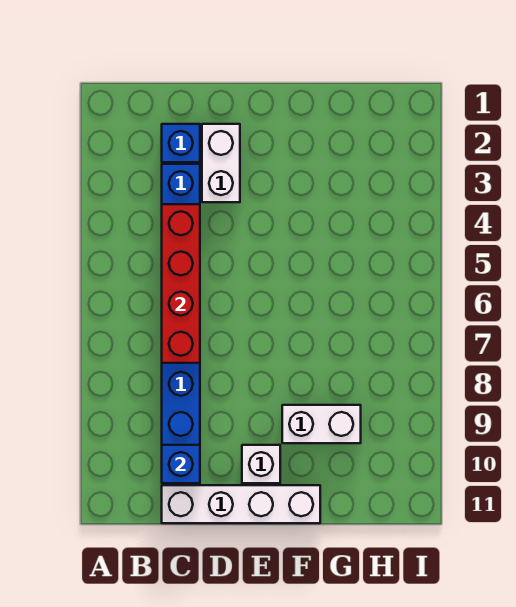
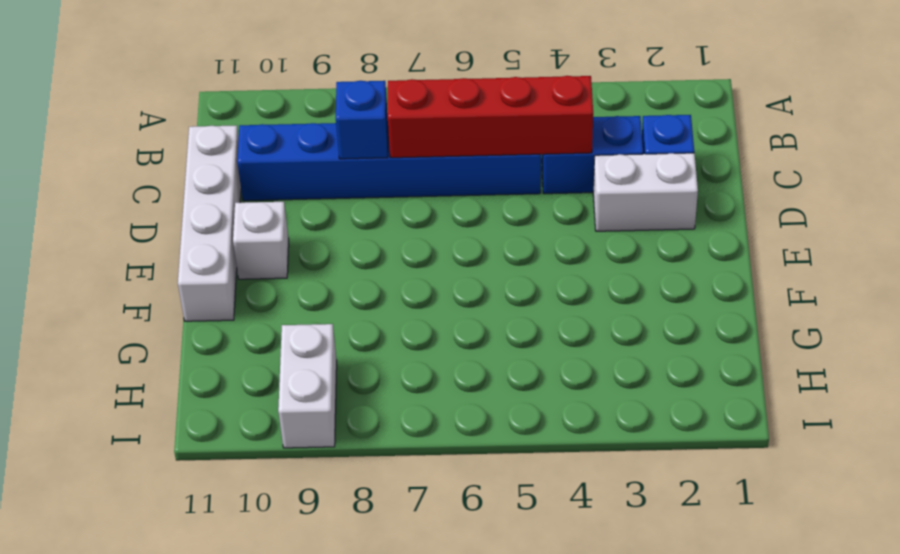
blue brick C10 level 2 -> blue brick C8 level 2
white brick F9:G9 level 1 -> white brick H9:I9 level 1

